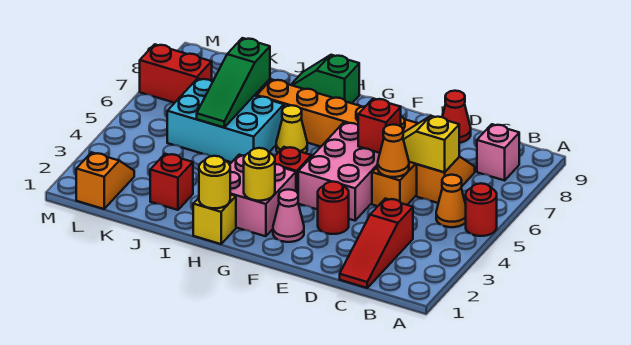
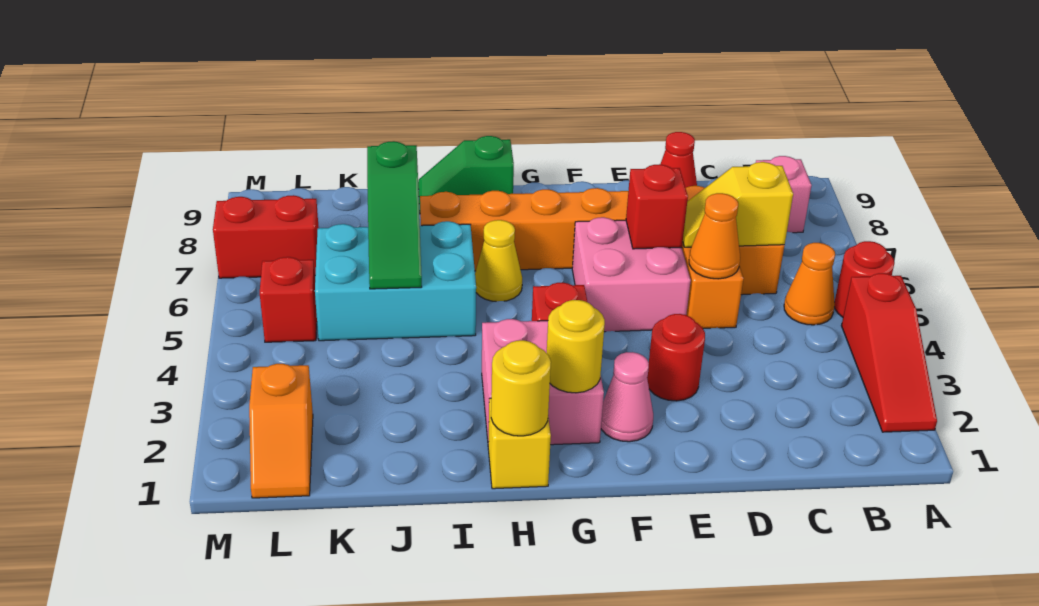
red slope C1:C3 level 1 top 3 -> red slope A2:A4 level 1 top 4
pink brick E4:F6 level 1 -> pink brick E5:F6 level 1
red brick J2 level 1 -> red brick L5 level 1
orange slope L1:L2 level 1 top 1 -> orange slope L1:L2 level 1 top 2

